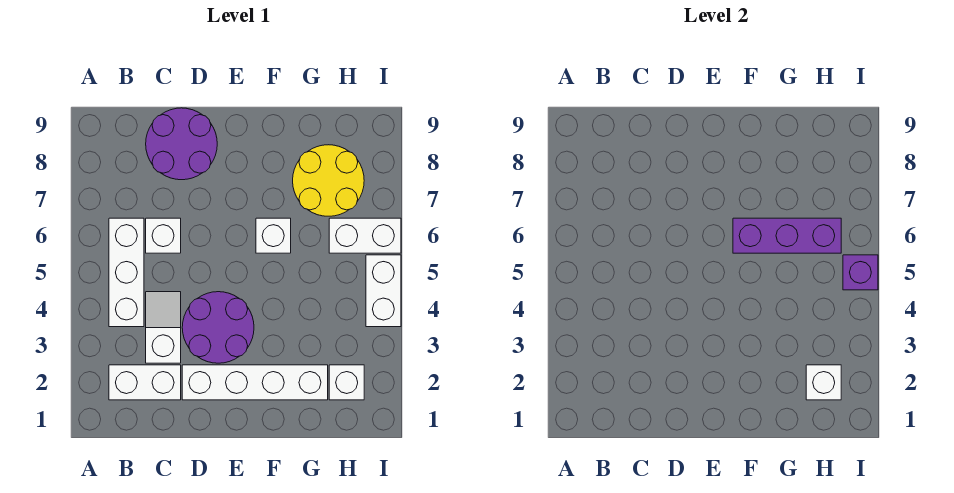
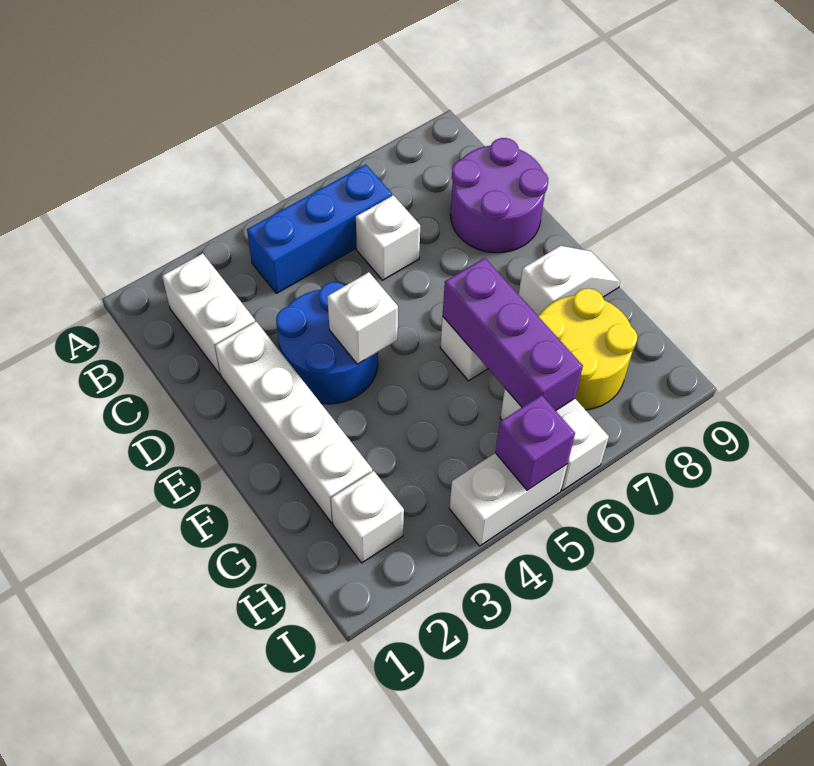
white brick B4:B6 level 1 -> blue brick B4:B6 level 1
white slope C3:C4 level 1 top 3 -> white slope F8:F9 level 1 top 8
purple round brick D3:E4 level 1 -> blue round brick D3:E4 level 1
white brick H2 level 2 -> white brick E4 level 2

